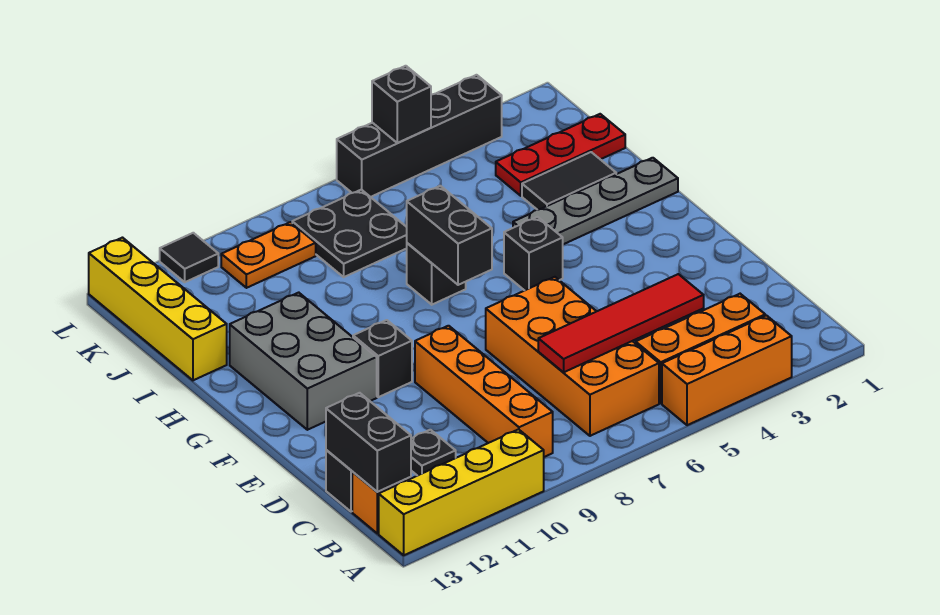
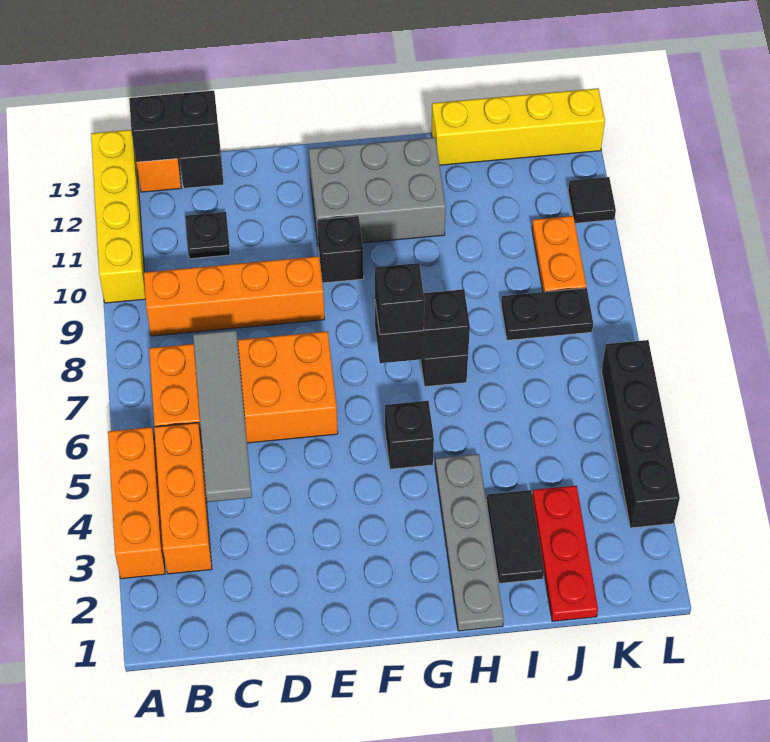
red tile C4:C7 level 2 -> grey tile C4:C7 level 2
black plate J7:K8 level 1 -> black plate J8:K8 level 1
black brick L5 level 2 -> black brick G7 level 3

